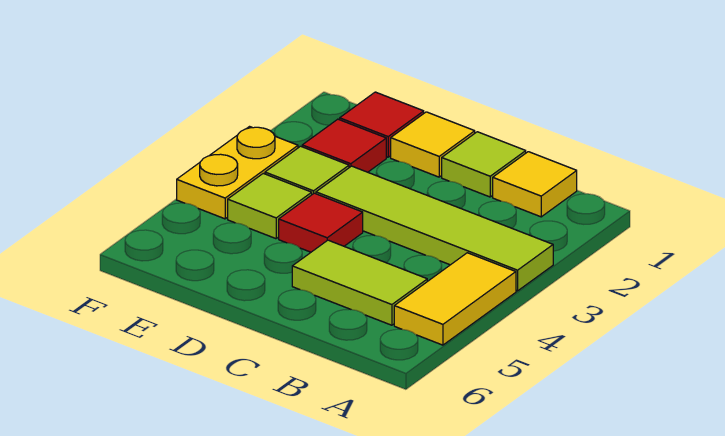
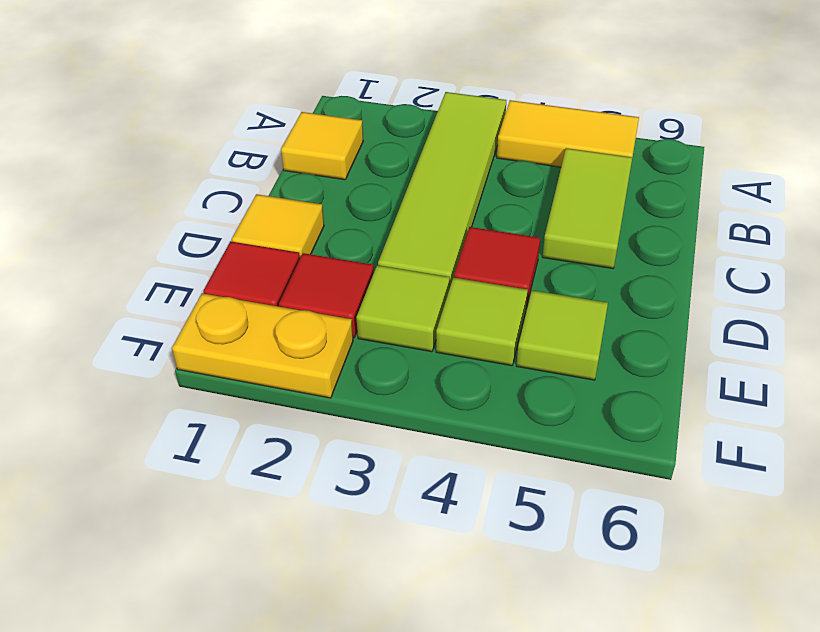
lime tile C1 level 1 -> lime tile E5 level 1
yellow plate F3:F4 level 1 -> yellow plate F1:F2 level 1

